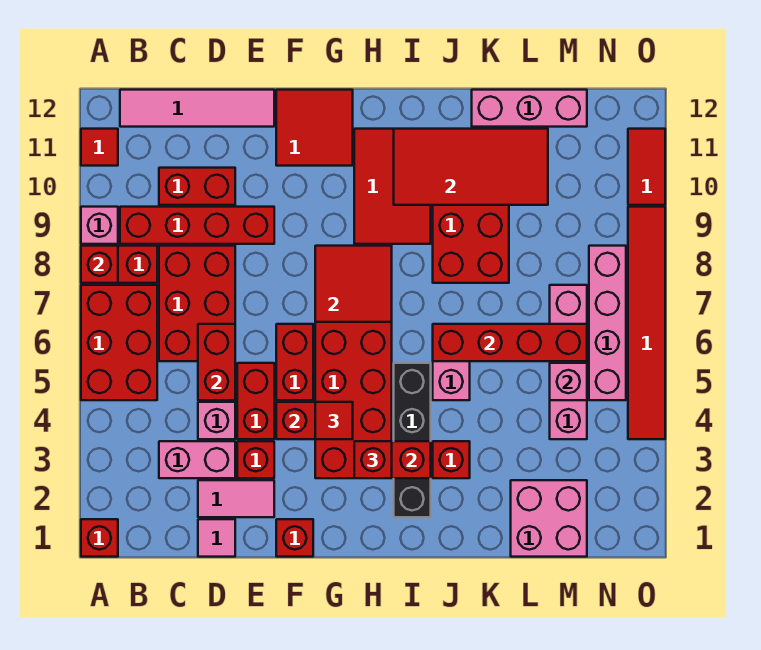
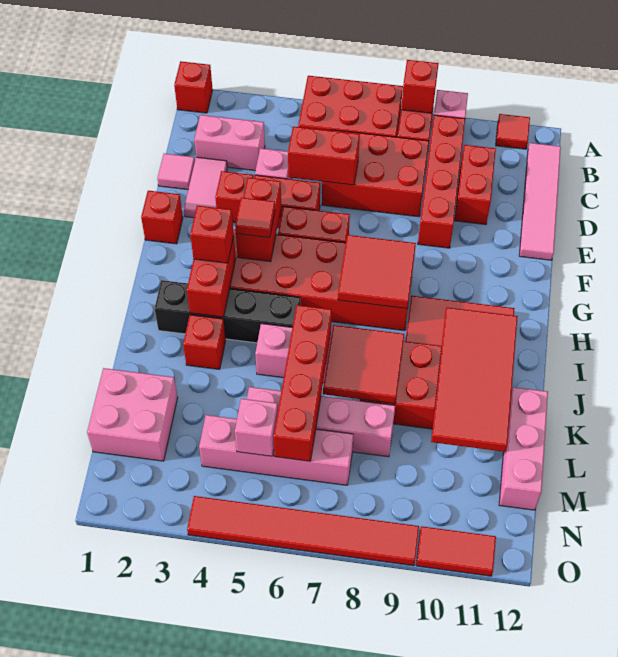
pink brick C3:D3 level 1 -> pink brick C2:C3 level 1
red tile F11:G12 level 1 -> red tile J7:K8 level 2
pink brick N5:N8 level 1 -> pink brick L5:L8 level 1

